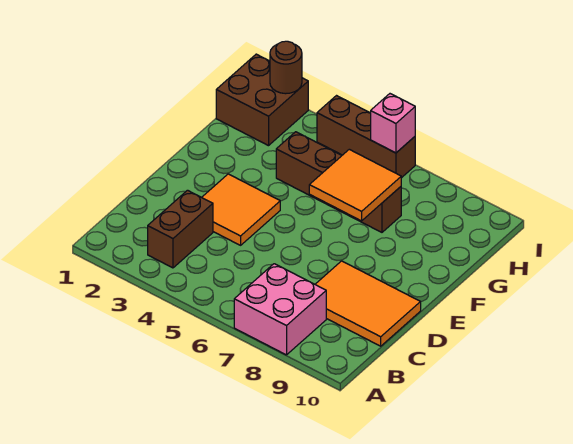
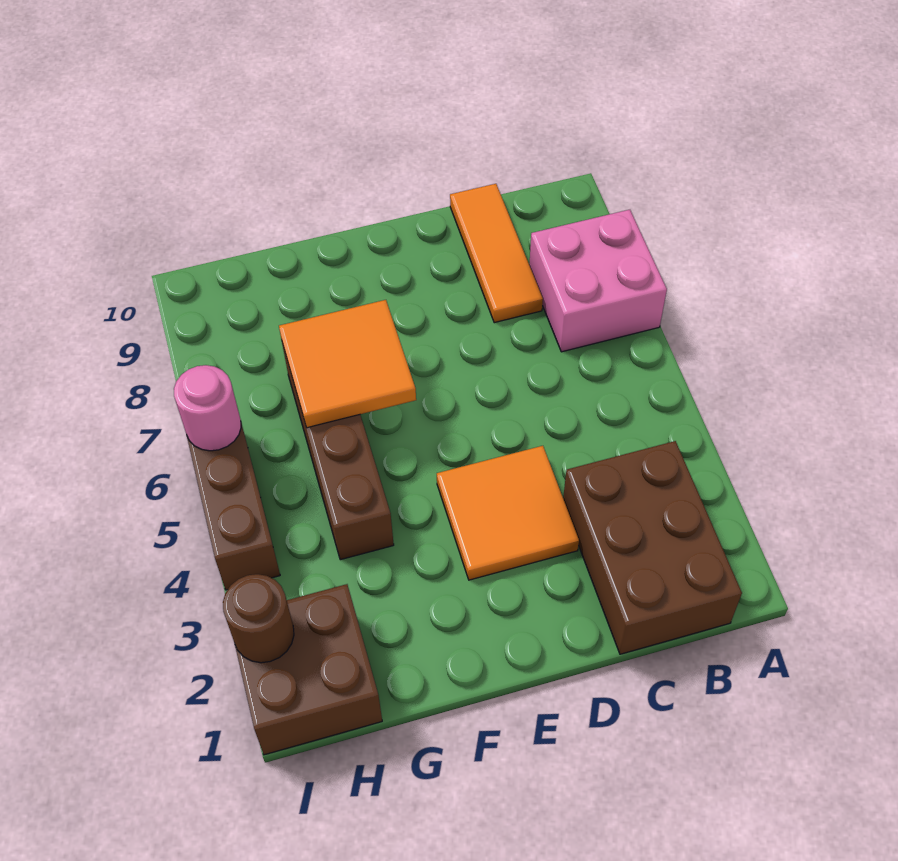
brown brick B3:C3 level 1 -> brown brick B1:C3 level 1
orange tile C8:D10 level 1 -> orange tile C8:C10 level 1
pink brick I6 level 2 -> pink round brick I6 level 2

